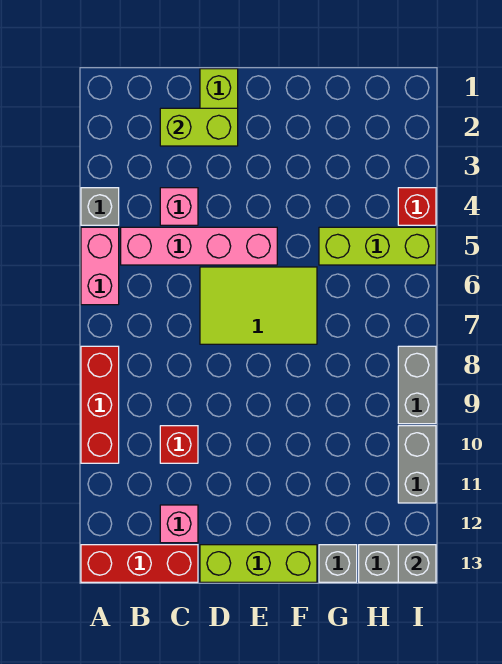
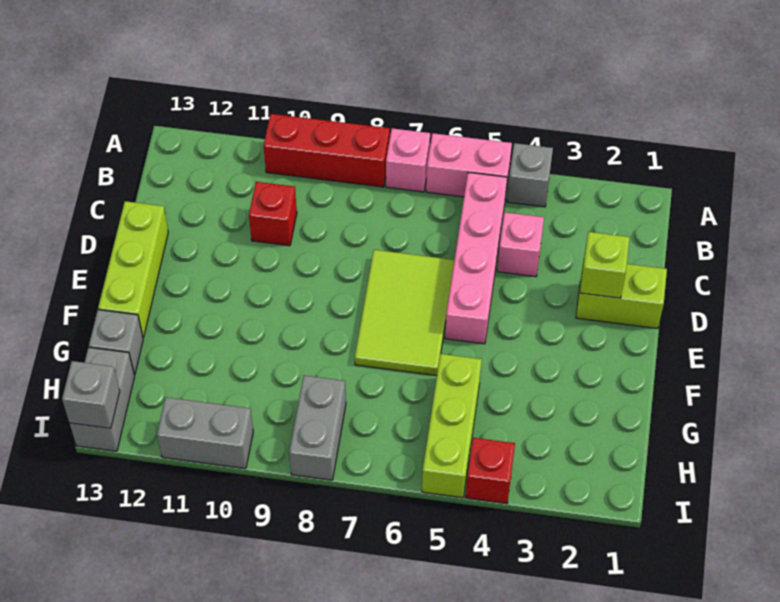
red brick A13:C13 level 1 -> none
lime brick C2:D2 level 2 -> lime brick D2 level 2
pink brick C12 level 1 -> pink brick A7 level 1
grey brick I8:I9 level 1 -> grey brick H8:I8 level 1

